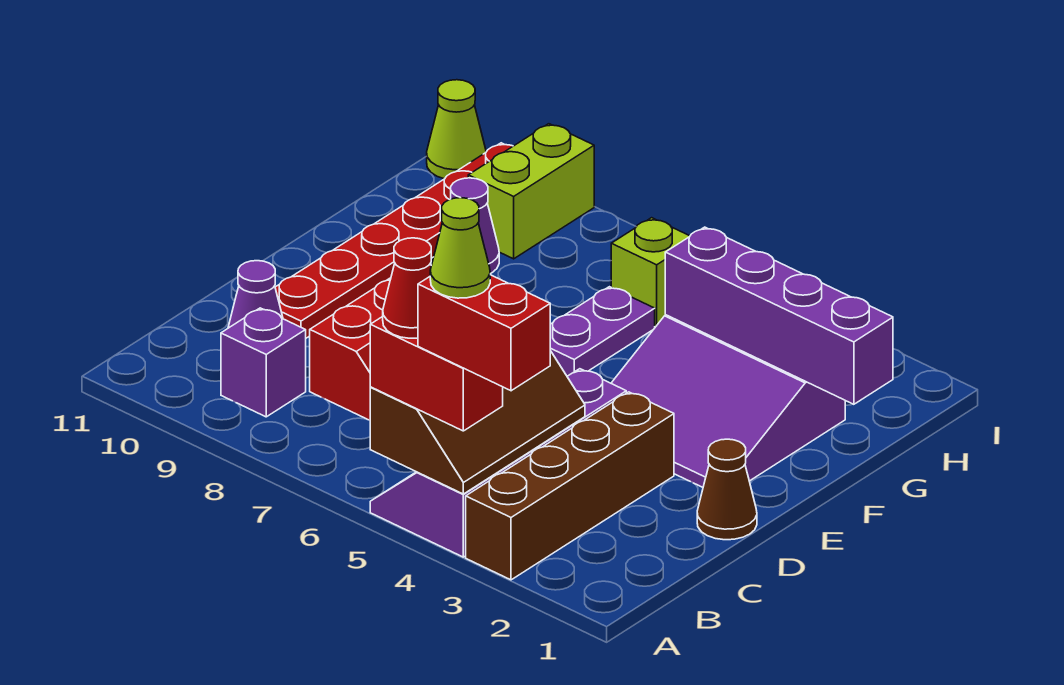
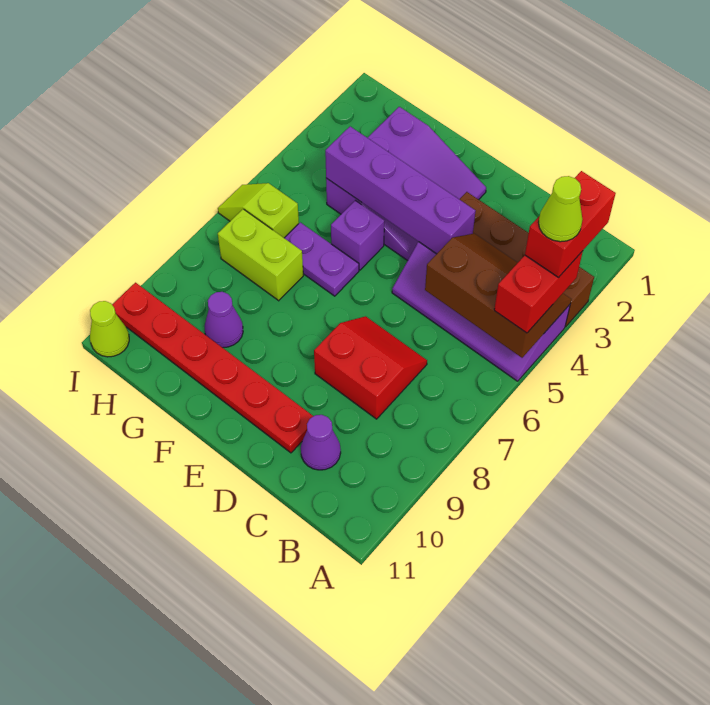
red cone A5 level 4 -> none
purple brick B9 level 1 -> purple brick F5 level 1
brown cone D1 level 1 -> none
purple brick G1:G4 level 2 -> purple brick D4:G4 level 2
lime brick H9:I9 level 1 -> lime brick G7:H7 level 1

